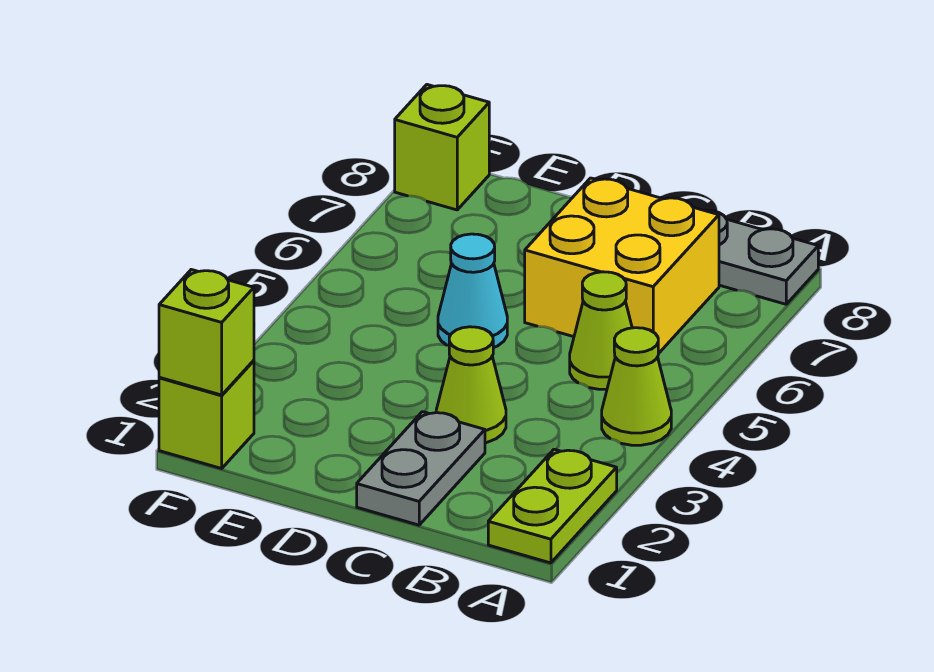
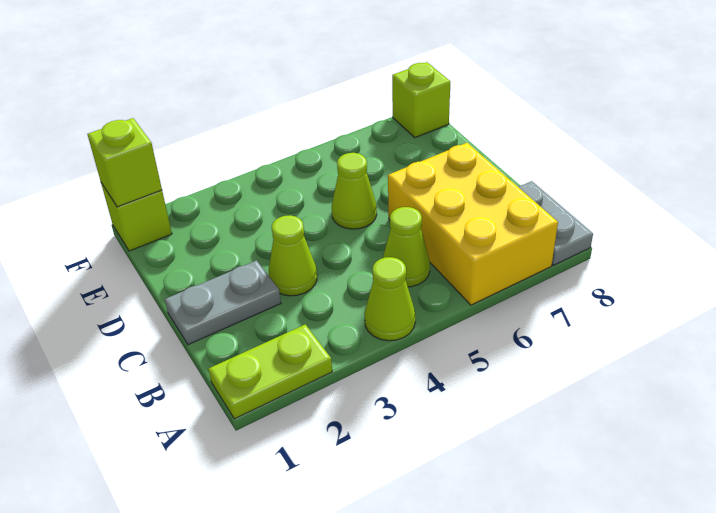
yellow brick B6:C7 level 1 -> yellow brick A6:C7 level 1
cyan cone D5 level 1 -> lime cone D5 level 1

